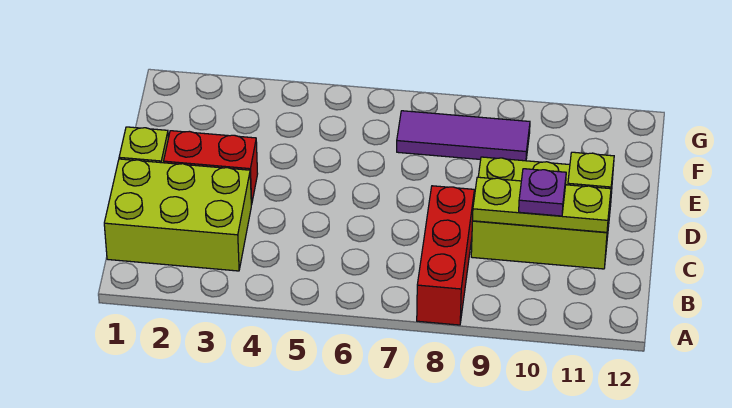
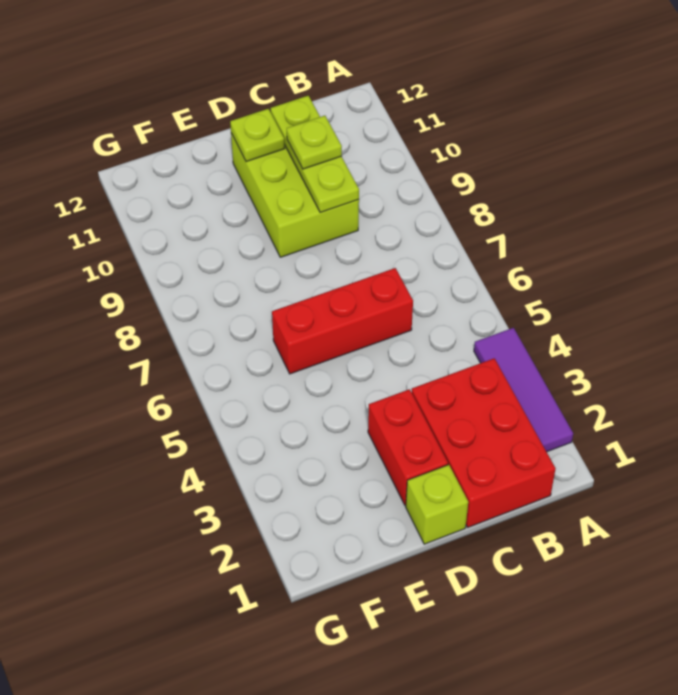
red brick A8:C8 level 1 -> red brick C6:E6 level 1
lime brick B1:C3 level 1 -> red brick B1:C3 level 1
purple plate C10 level 3 -> lime plate C10 level 3
purple tile F7:F9 level 1 -> purple tile A2:A4 level 1

